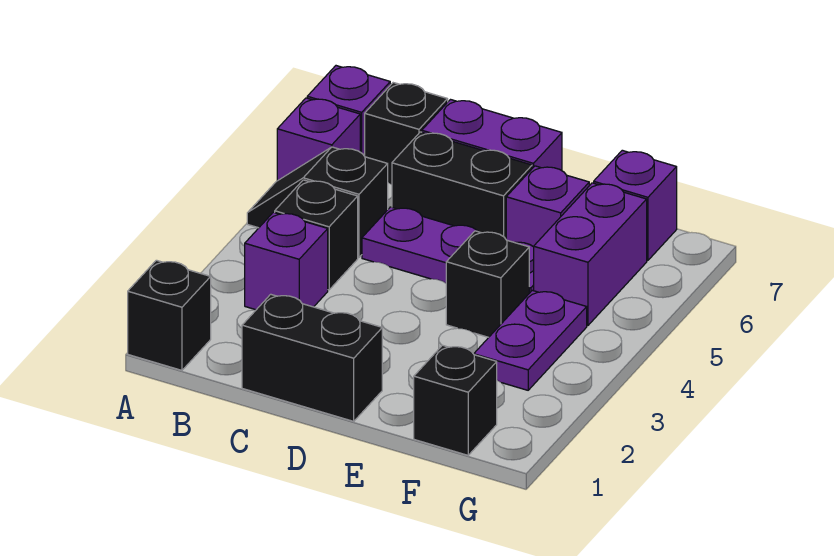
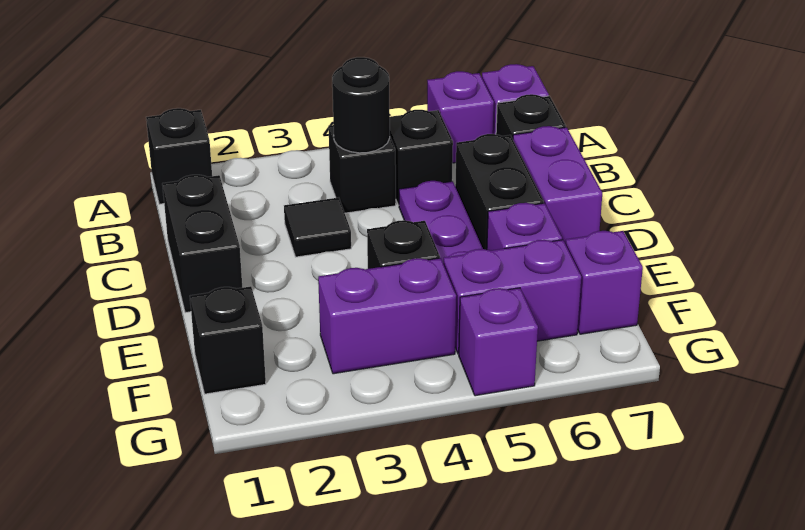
purple brick B3 level 1 -> purple brick G5 level 1
none -> black round brick B4 level 2
none -> black tile C3 level 1
purple plate F3:F4 level 1 -> purple brick F3:F4 level 1

